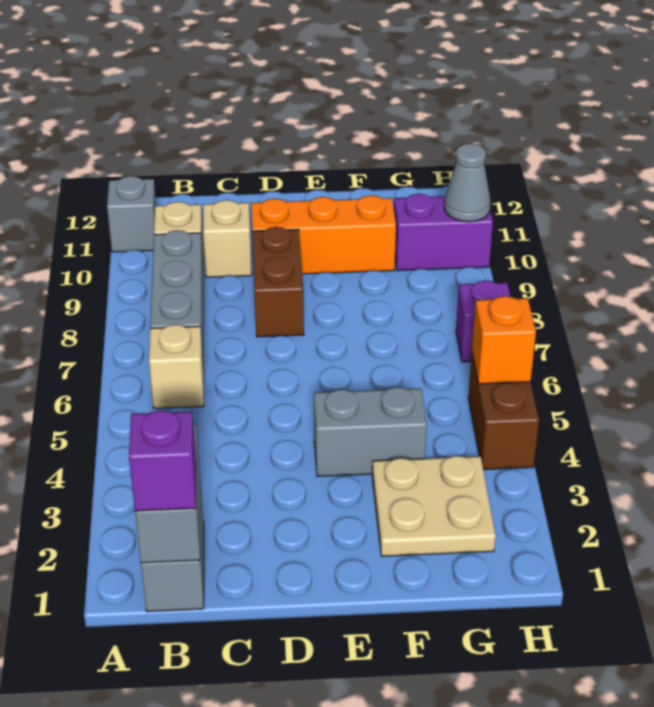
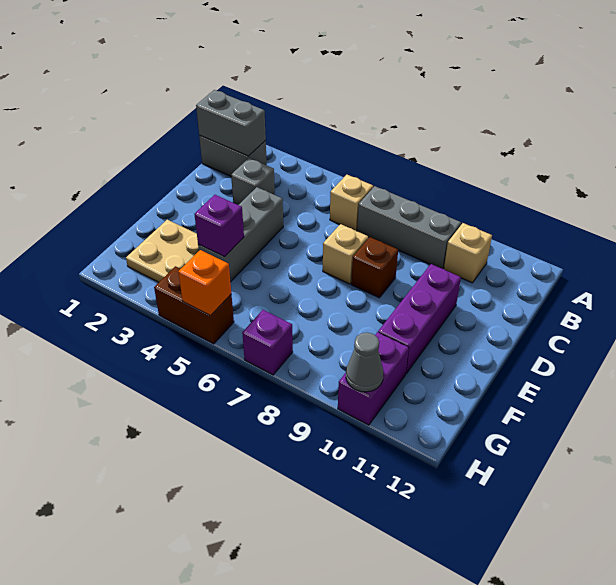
grey brick A11 level 1 -> grey brick C3 level 1
purple brick B1 level 3 -> purple brick F4 level 2
tan brick C10 level 1 -> tan brick D7 level 1
brown brick D8:D9 level 1 -> brown brick D8 level 1
orange brick D10:F10 level 1 -> purple brick D10:F10 level 1
grey brick E4:F4 level 1 -> grey brick D4:F4 level 1

